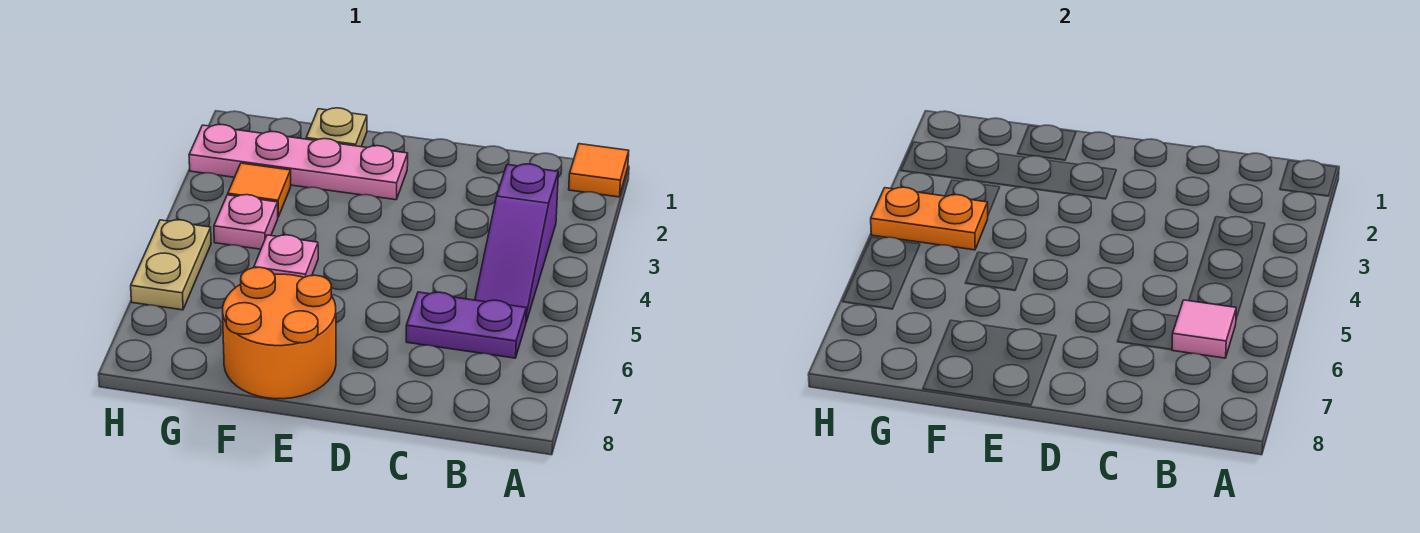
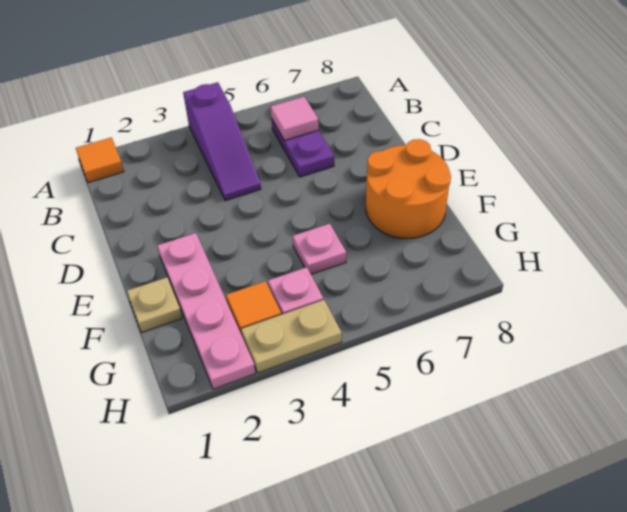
purple slope B3:B5 level 1 top 3 -> purple slope A4:C4 level 1 top A
orange plate G4:H4 level 2 -> none
tan plate H5:H6 level 1 -> tan plate H3:H4 level 1

